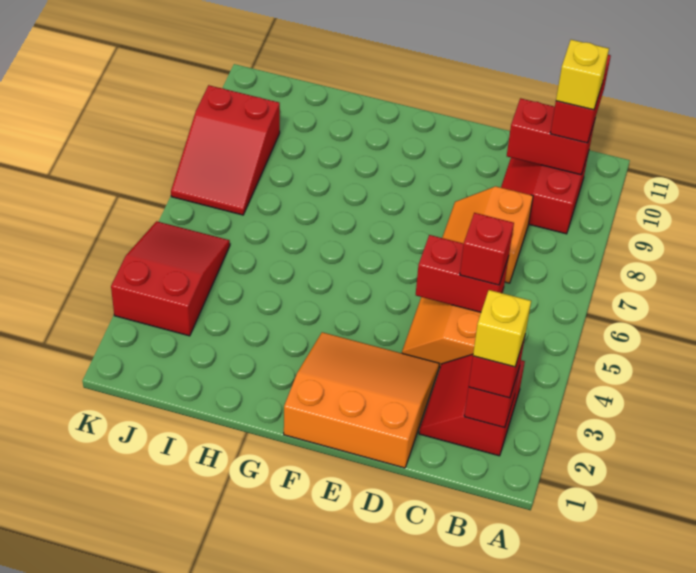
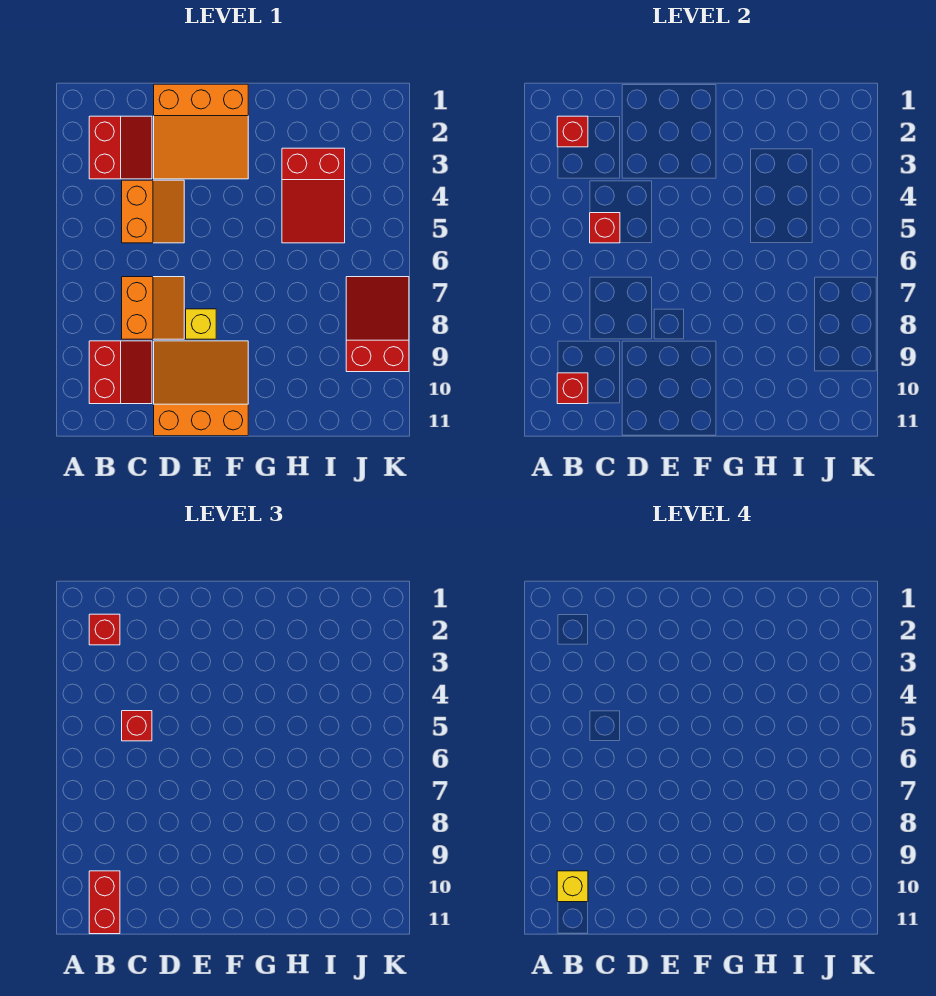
yellow brick B2 level 4 -> yellow brick E8 level 1
red brick B10:C10 level 2 -> red brick B10 level 2
red brick C5:D5 level 2 -> red brick C5 level 2
none -> orange slope D9:F11 level 1 top 11
red slope J3:K5 level 1 top 3 -> red slope H3:I5 level 1 top 3

